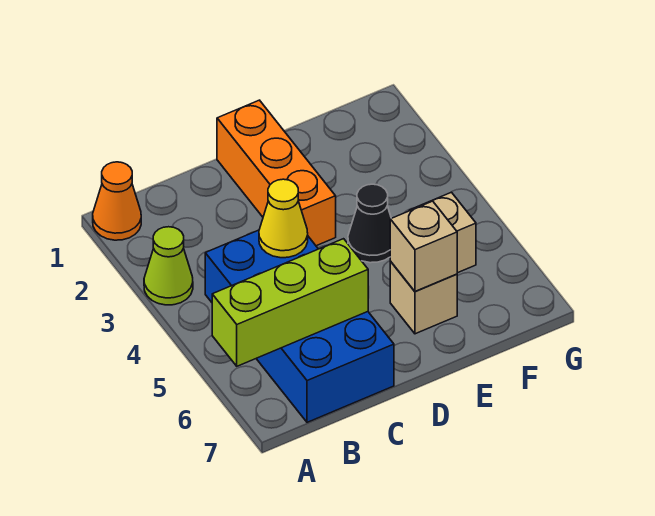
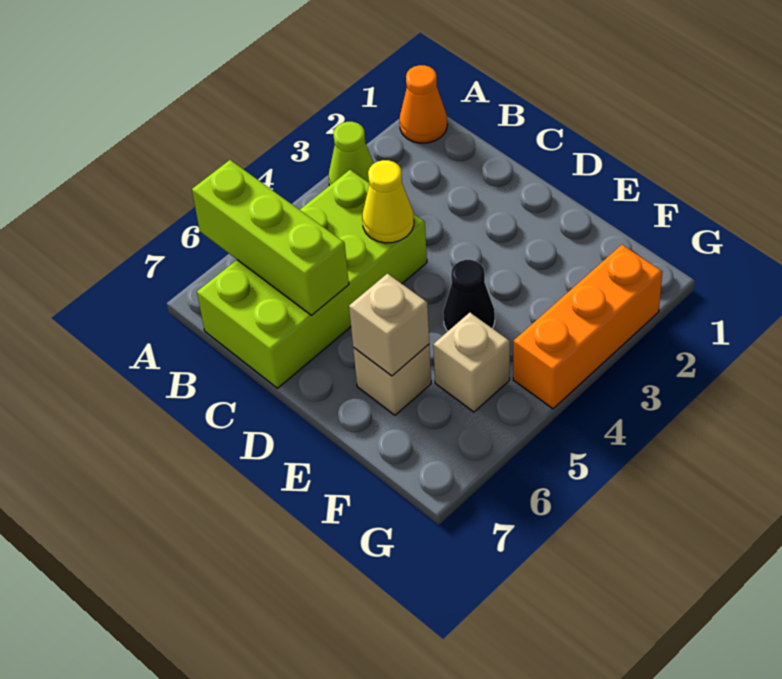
blue brick B4:C7 level 1 -> lime brick B4:C7 level 1
orange brick D1:D3 level 1 -> orange brick G2:G4 level 1

